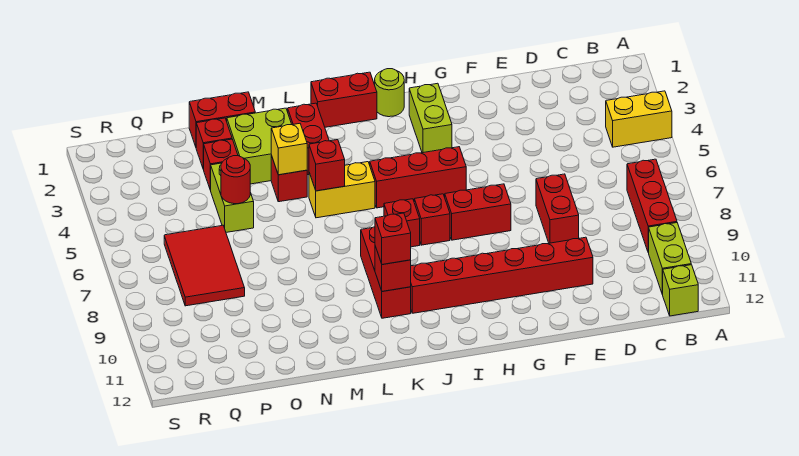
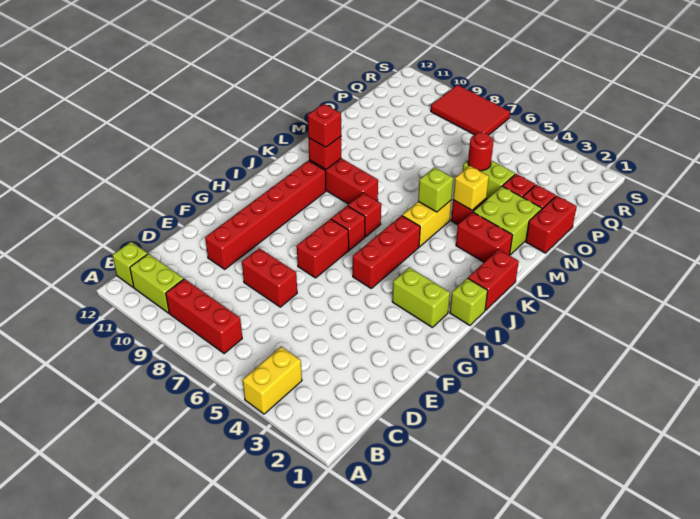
lime round brick I1 level 1 -> lime brick I1 level 1
red brick L5 level 2 -> lime brick L5 level 2
red tile P6:Q8 level 1 -> red tile R7:S9 level 1

